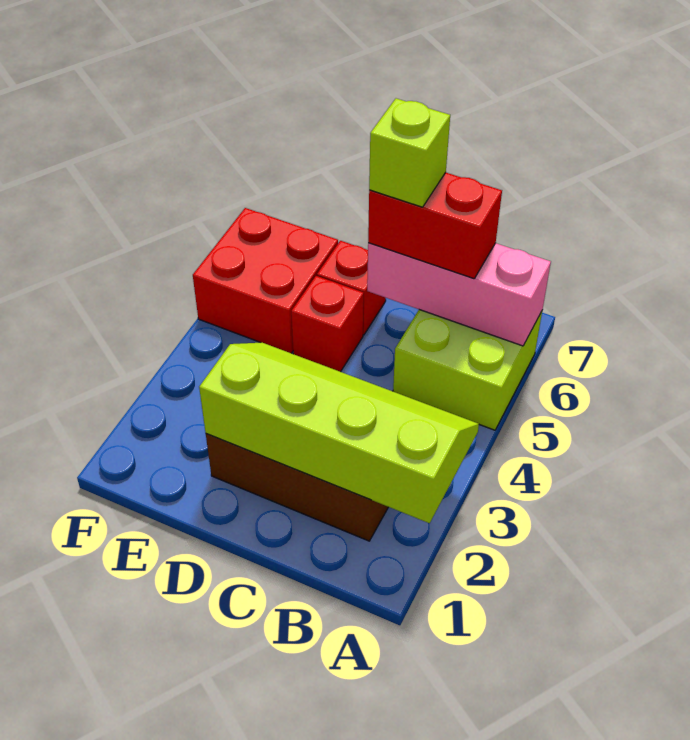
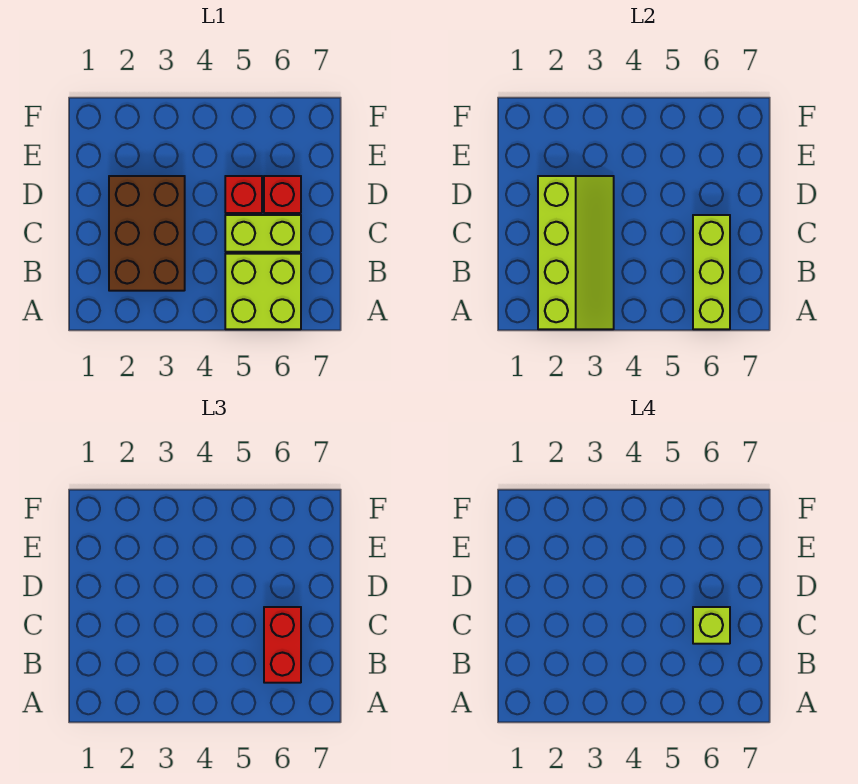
pink brick A6:C6 level 2 -> lime brick A6:C6 level 2
none -> lime brick C5:C6 level 1
red brick E5:F6 level 1 -> none

